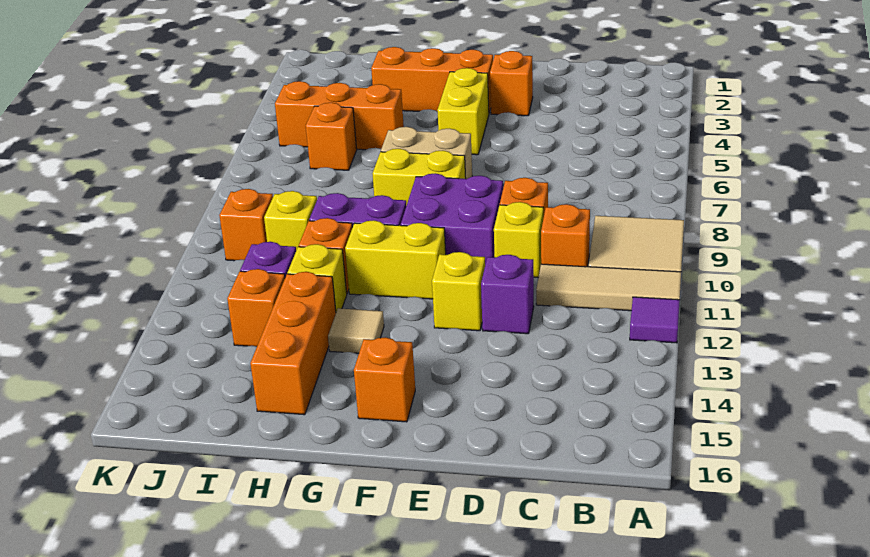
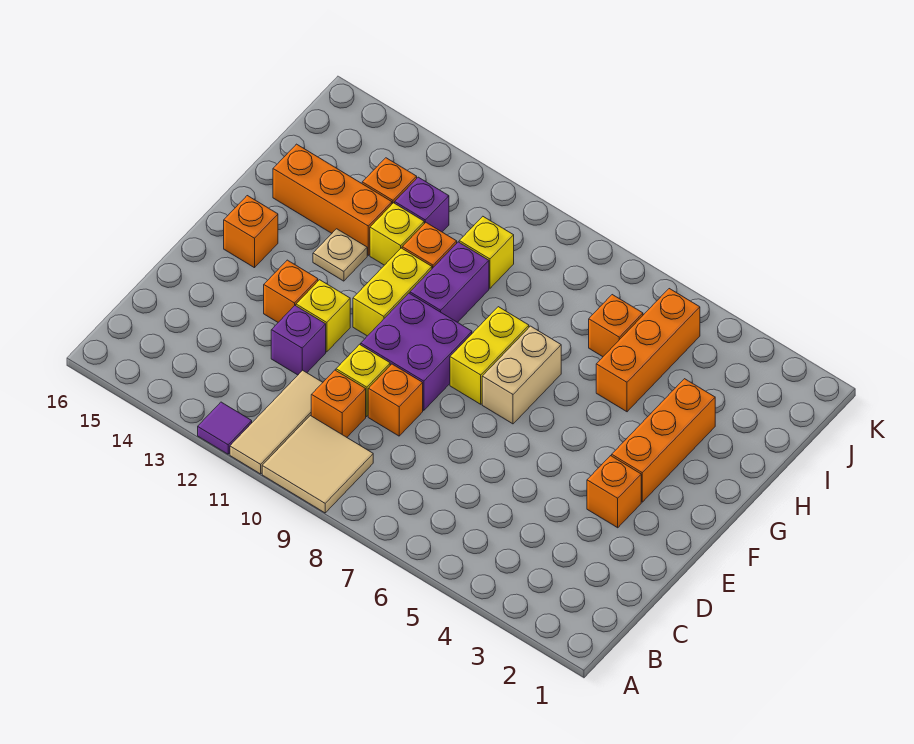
yellow brick F4:F5 level 1 -> none
tan tile G13 level 1 -> tan plate G13 level 1
orange brick J10 level 1 -> orange brick E13 level 1

